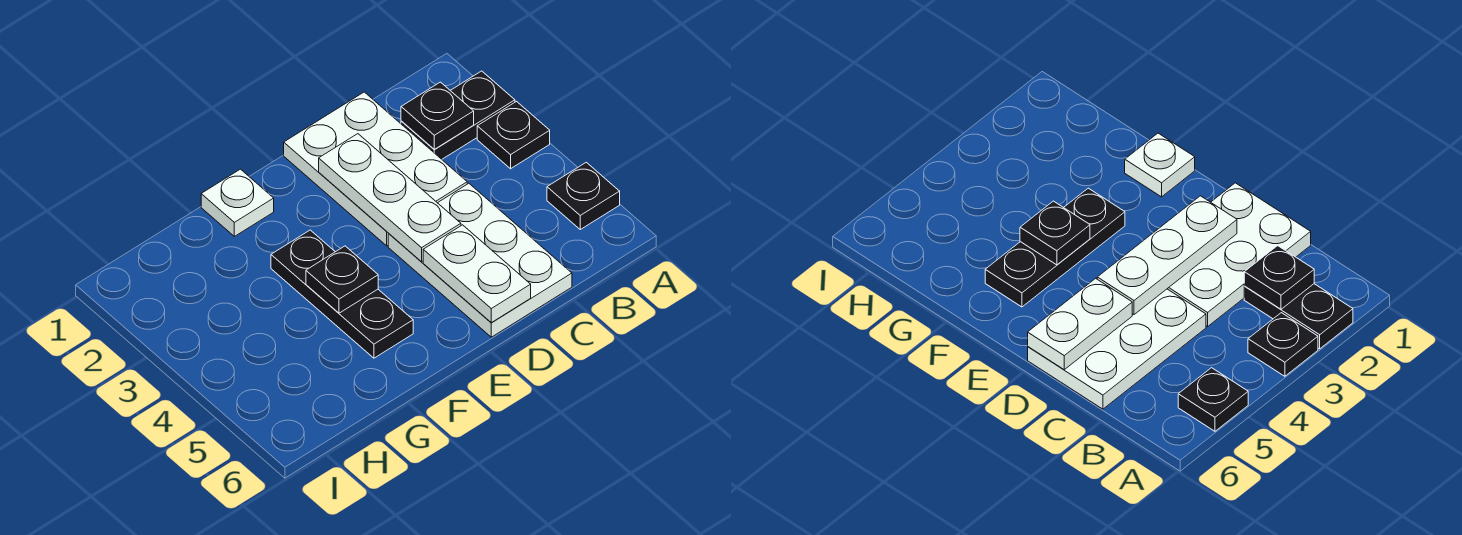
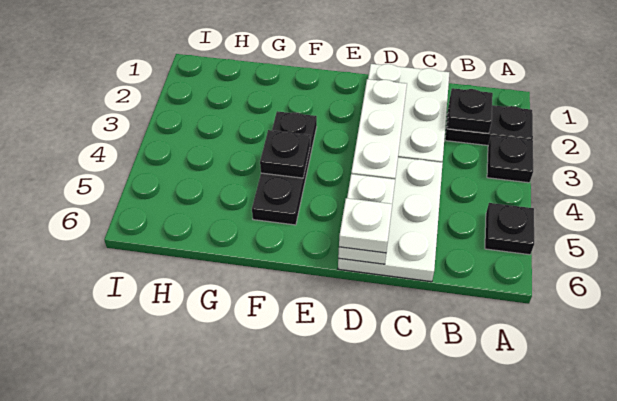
white plate F1 level 1 -> white plate D6 level 3

